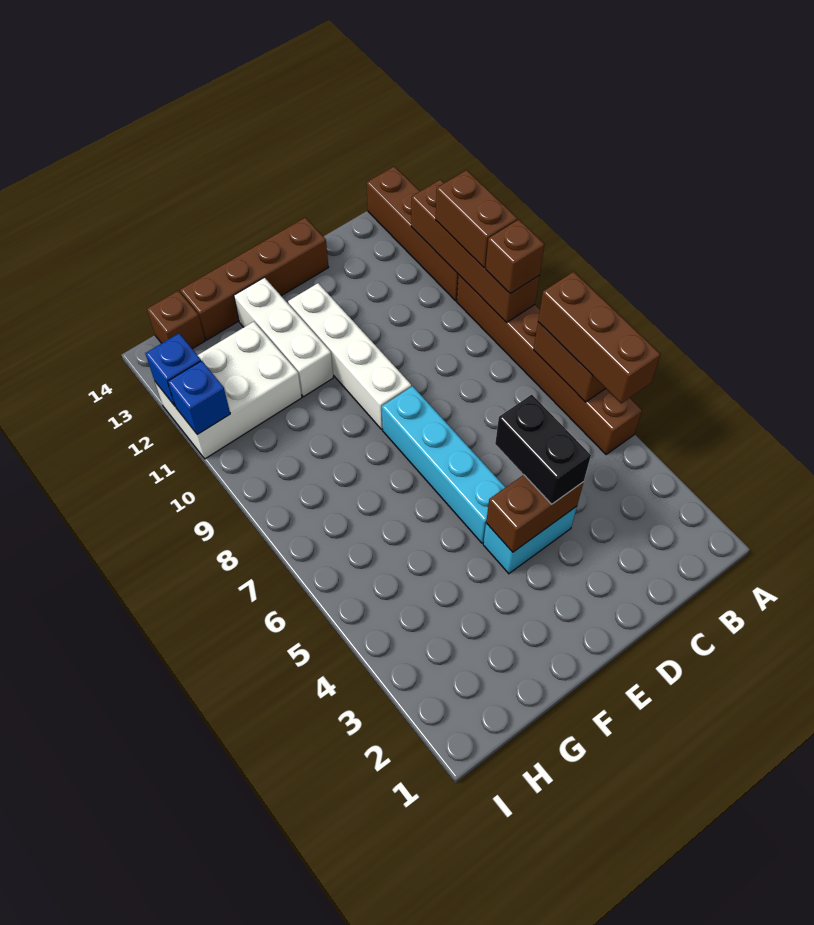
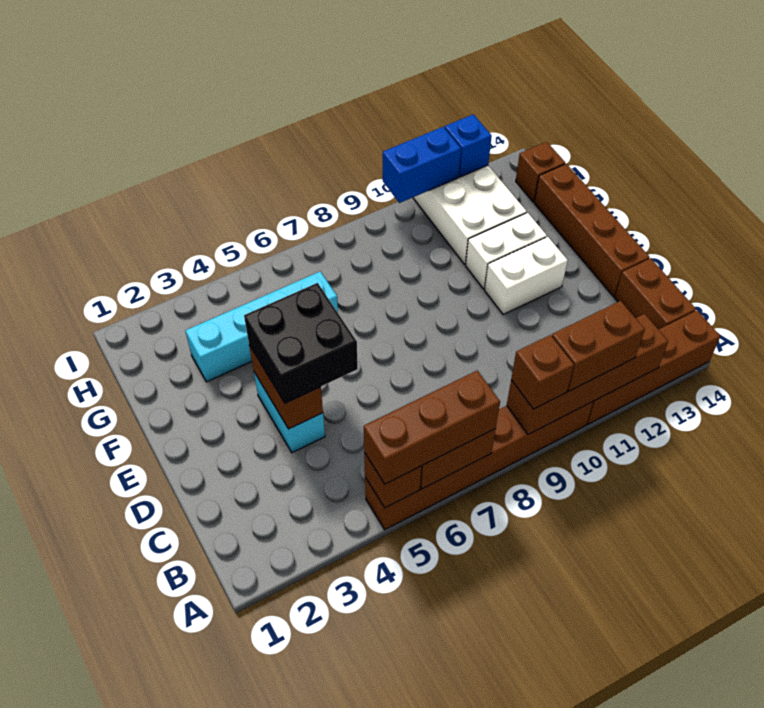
none -> brown brick A5 level 2
none -> brown brick B14:C14 level 1
black brick D4:D5 level 3 -> black brick D4:E5 level 3
cyan brick E5:E8 level 1 -> cyan brick G3:G6 level 1
white brick E9:E12 level 1 -> white brick E11:E12 level 1
white brick F11:F13 level 1 -> white brick F11:F12 level 1
blue brick I11 level 2 -> blue brick I10:I11 level 2

